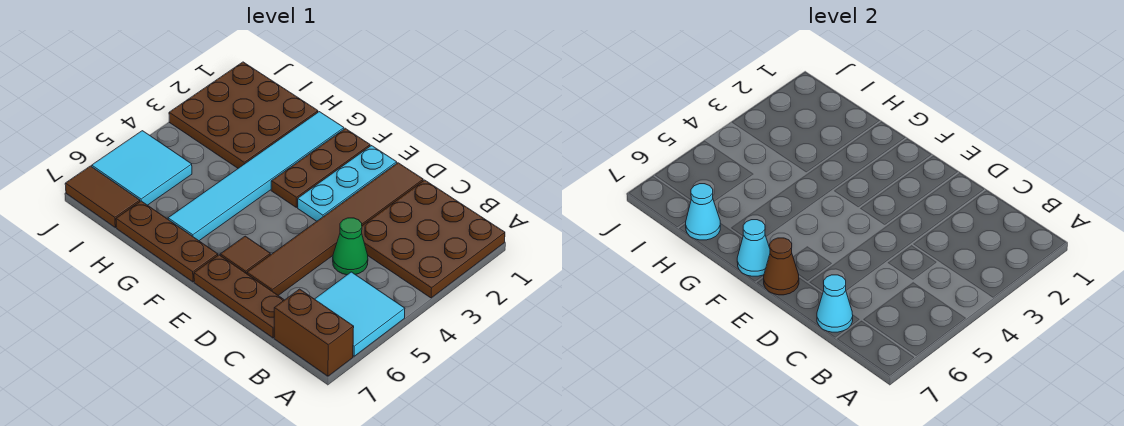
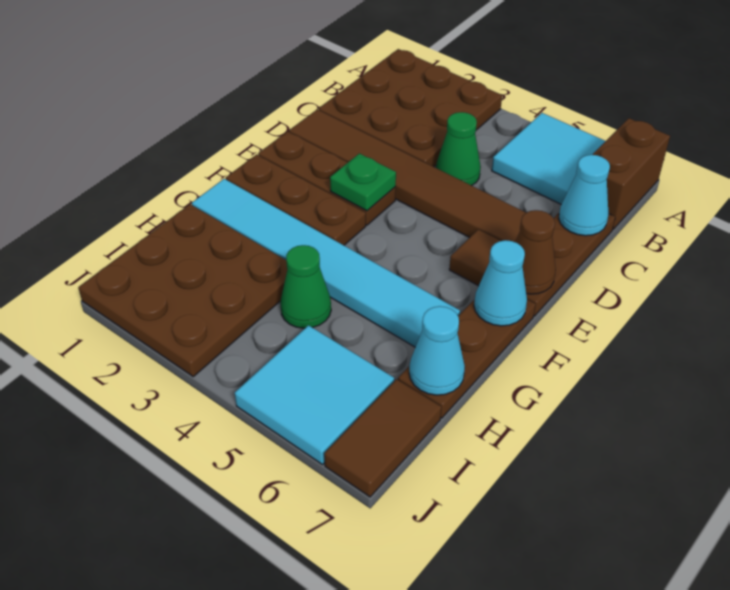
cyan plate E1:E3 level 1 -> brown plate E1:E3 level 1
none -> green plate E3 level 2
none -> green cone H4 level 1

